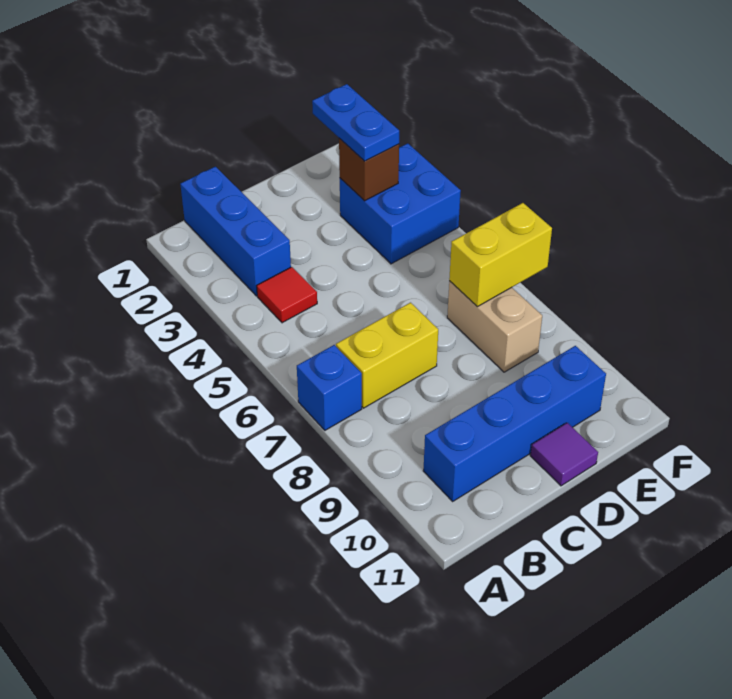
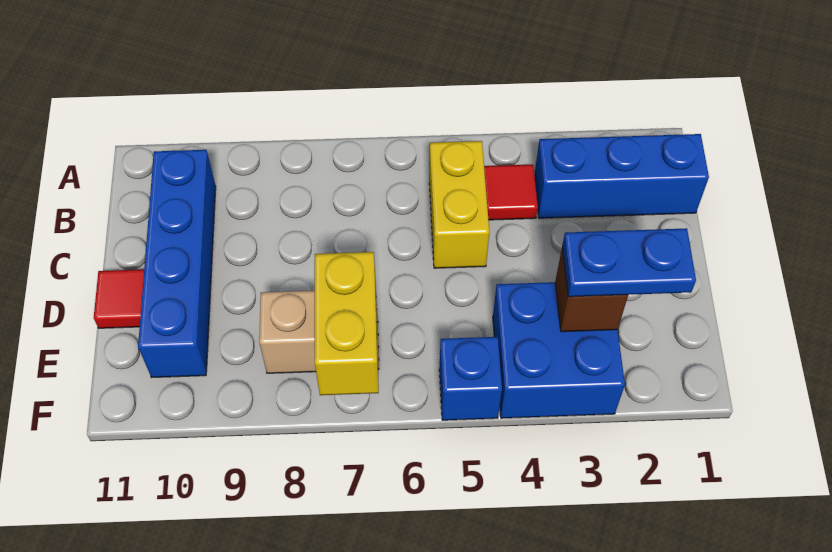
blue brick A7 level 1 -> blue brick F5 level 1
yellow brick B7:C7 level 1 -> yellow brick B5:C5 level 1
purple tile D11 level 1 -> red tile D11 level 1

